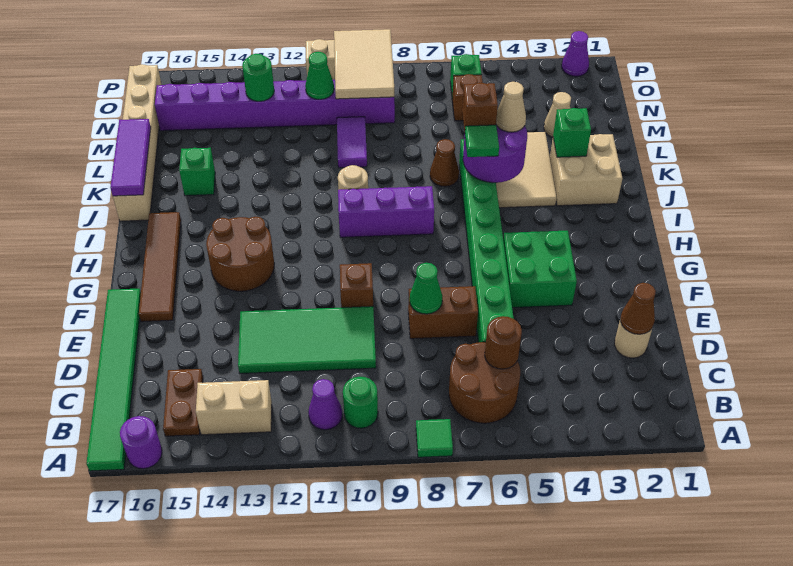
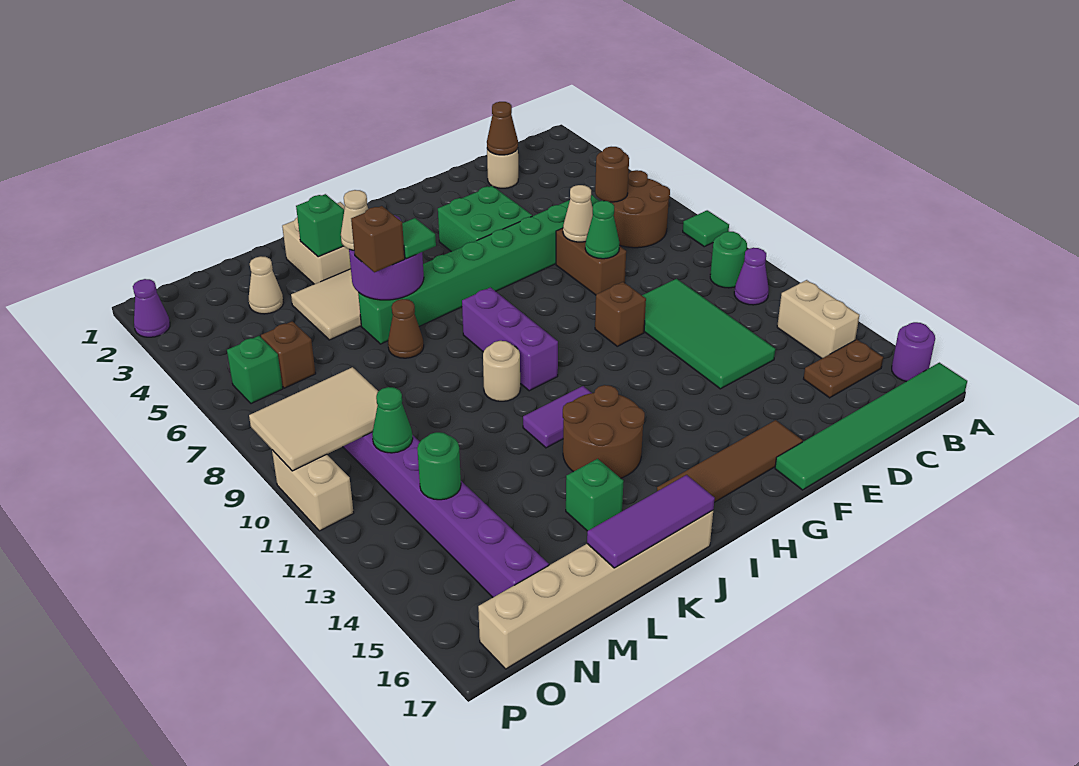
none -> tan cone E7 level 2
brown round brick G13:H14 level 1 -> brown round brick I13:J14 level 1
purple tile L10:M10 level 1 -> purple tile I12:J12 level 1

